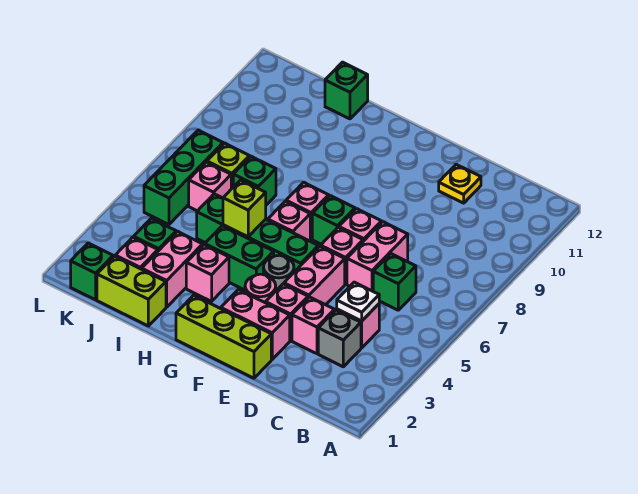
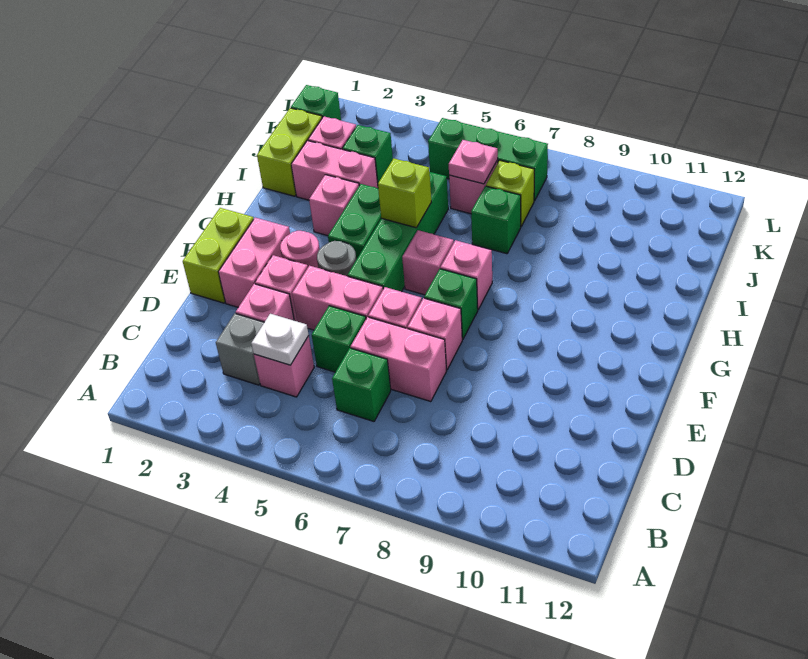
yellow plate D11 level 1 -> none
lime brick E1:G1 level 1 -> lime brick E1:F1 level 1
green brick I12 level 1 -> green brick D5 level 1
none -> pink plate J6 level 2

